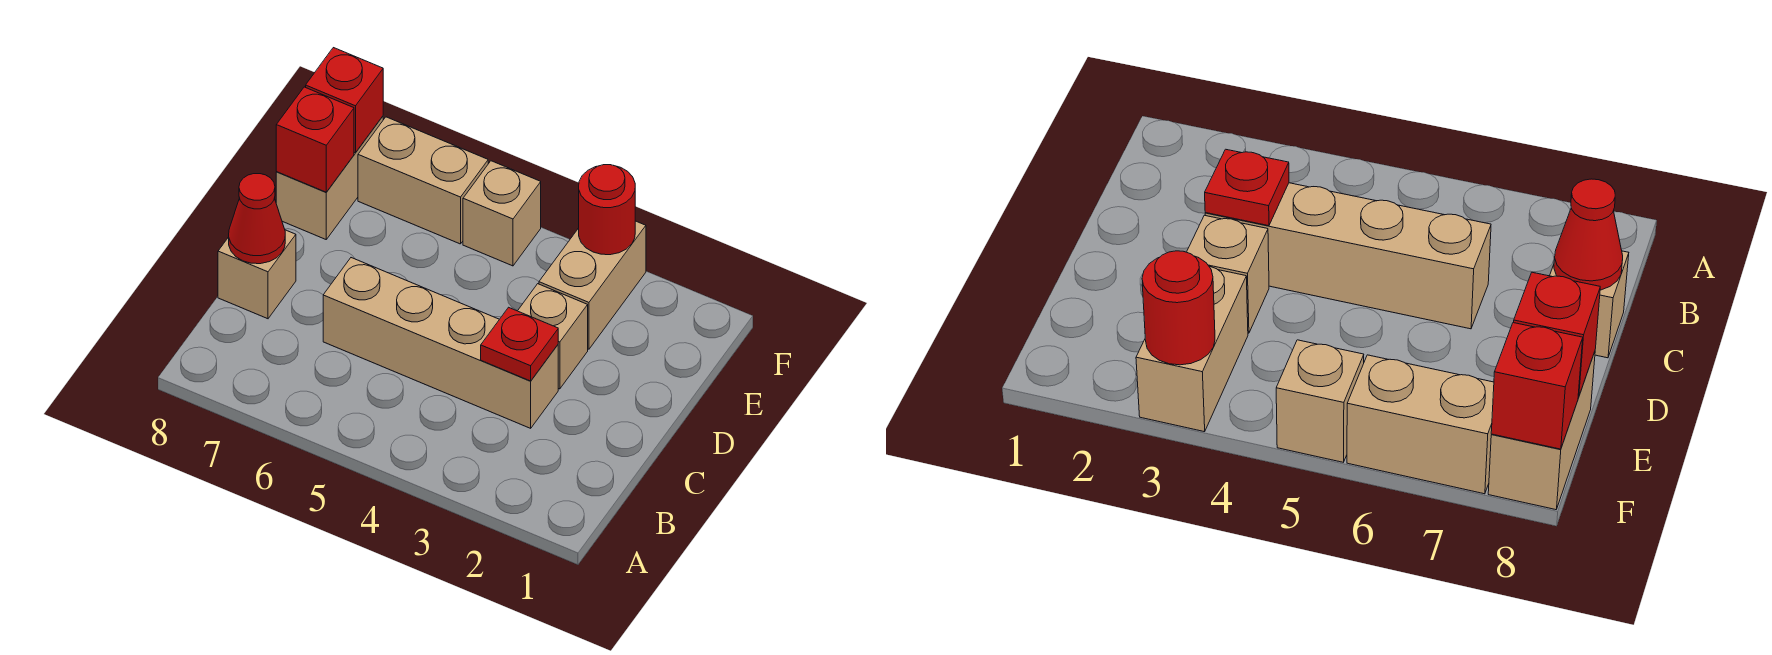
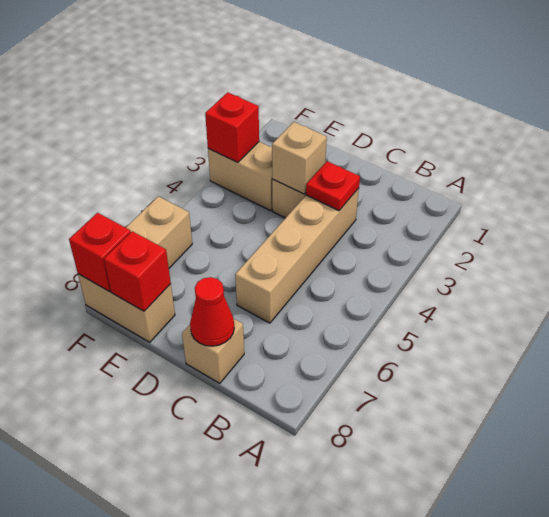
red round brick F3 level 2 -> red brick F3 level 2
tan brick F5 level 1 -> tan brick D3 level 2

